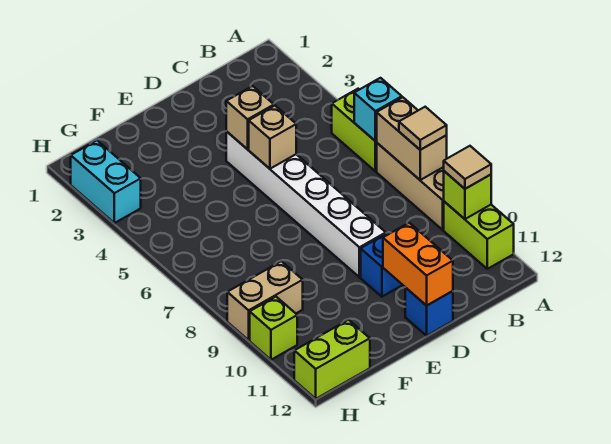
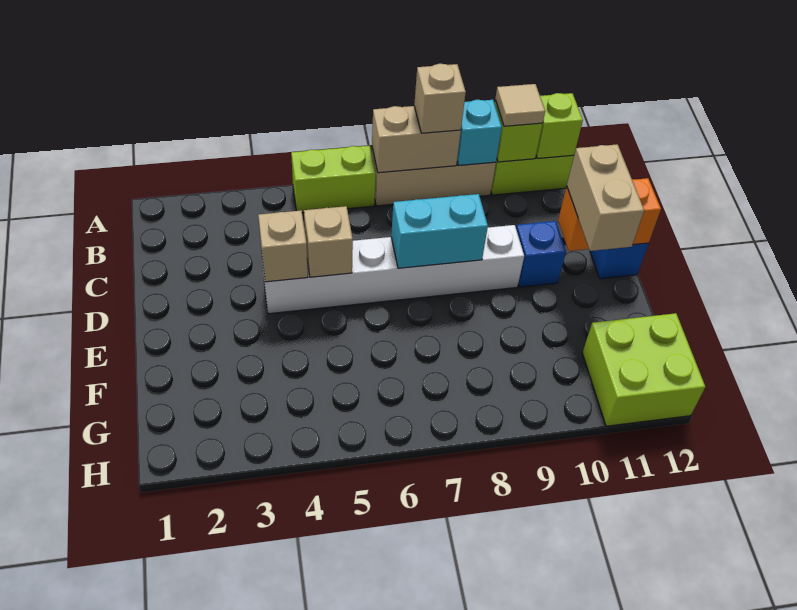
cyan brick A6 level 2 -> cyan brick A9 level 2
tan tile A8 level 3 -> tan brick A8 level 3
tan brick G9:H9 level 1 -> tan brick D11:E11 level 3
lime brick G12:H12 level 1 -> lime brick G11:H12 level 1
cyan brick H2:H3 level 1 -> cyan brick D7:D8 level 2
lime brick H10 level 1 -> lime brick A11 level 2

